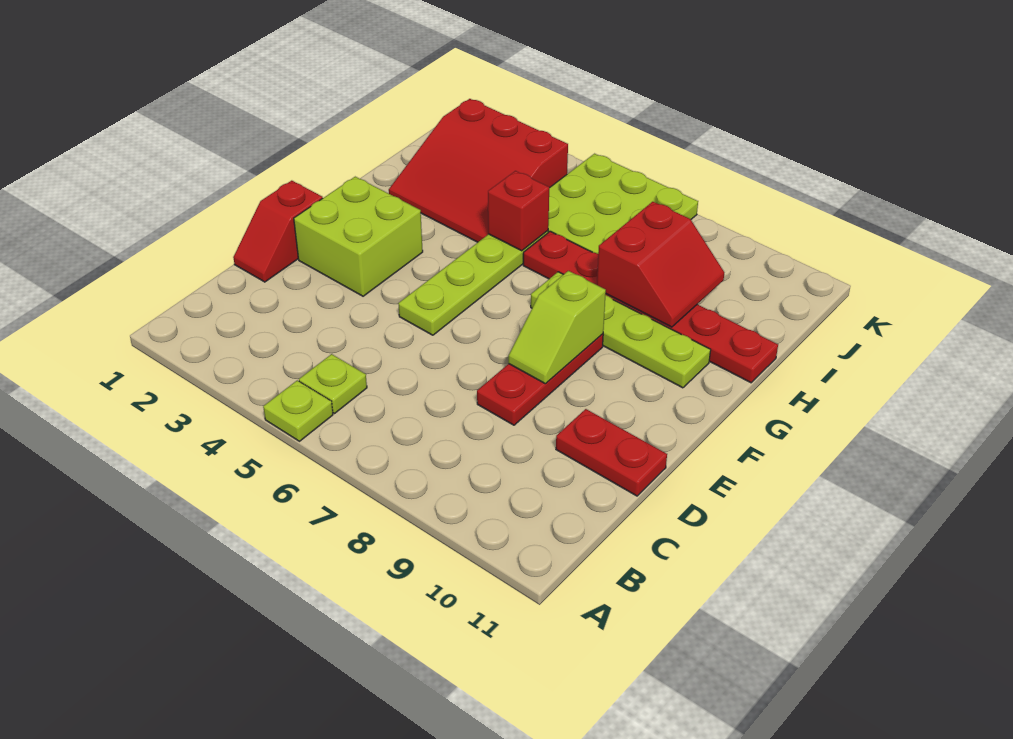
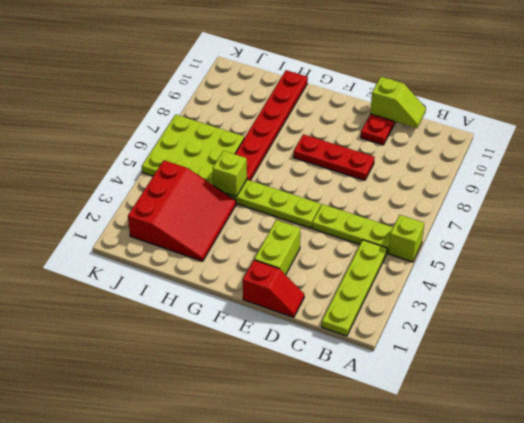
lime plate A5 level 1 -> lime brick A5 level 1
lime plate B5 level 1 -> lime plate B5:D5 level 1
lime brick E2:F3 level 1 -> lime brick E2:E3 level 1
lime slope E8:F8 level 2 top F -> lime slope C11:D11 level 2 top D
lime plate G7:G10 level 1 -> lime plate B1:B4 level 1
red brick H5 level 2 -> lime brick H5 level 2
red slope H8:I9 level 2 top 8 -> none

